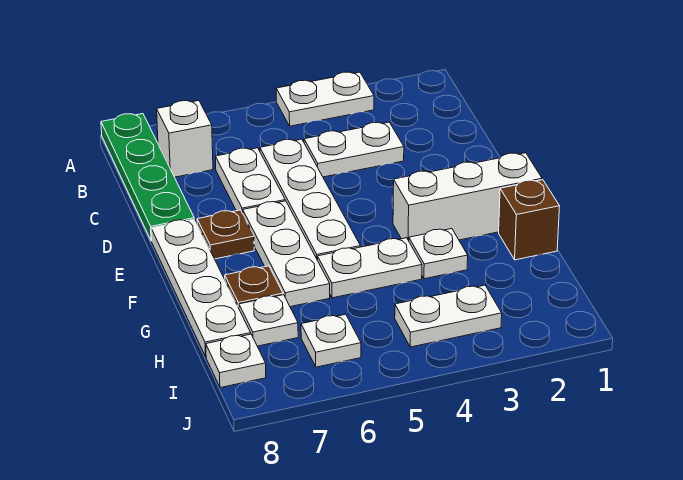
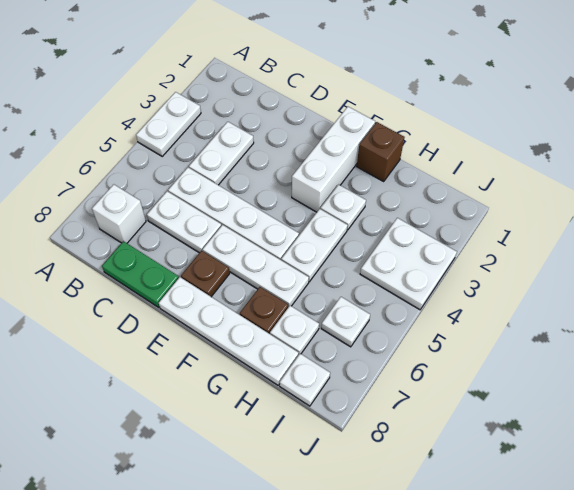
green plate A8:D8 level 1 -> green plate C8:D8 level 1
white plate I3:I4 level 1 -> white plate I3:J4 level 1

